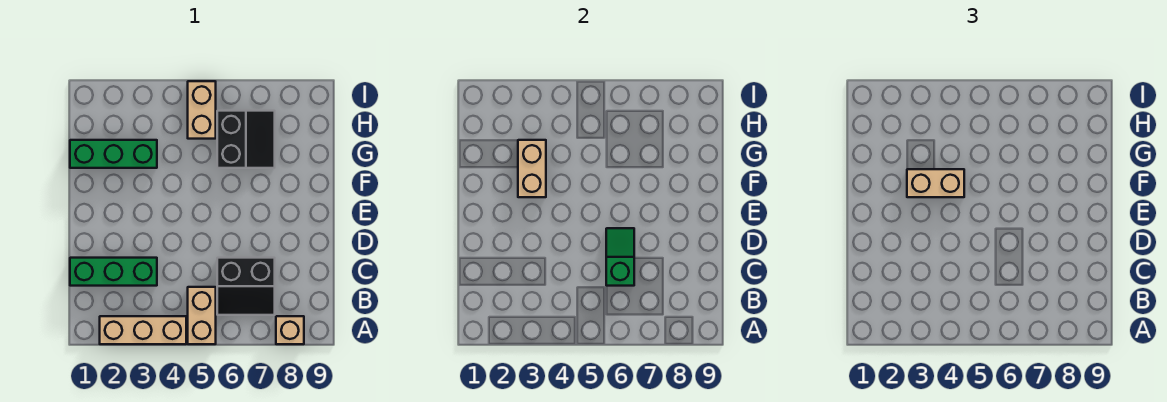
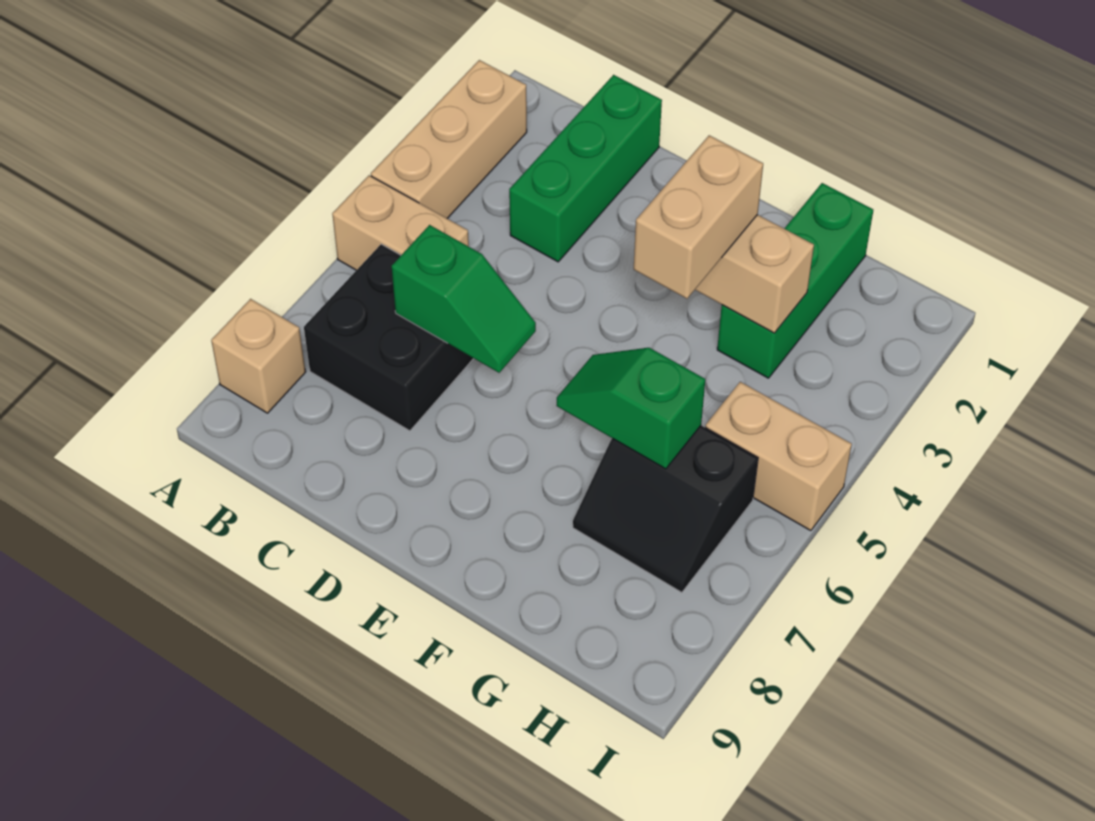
black slope B6:C7 level 1 top C -> black brick B6:C7 level 1
none -> green slope F6:G6 level 2 top G

